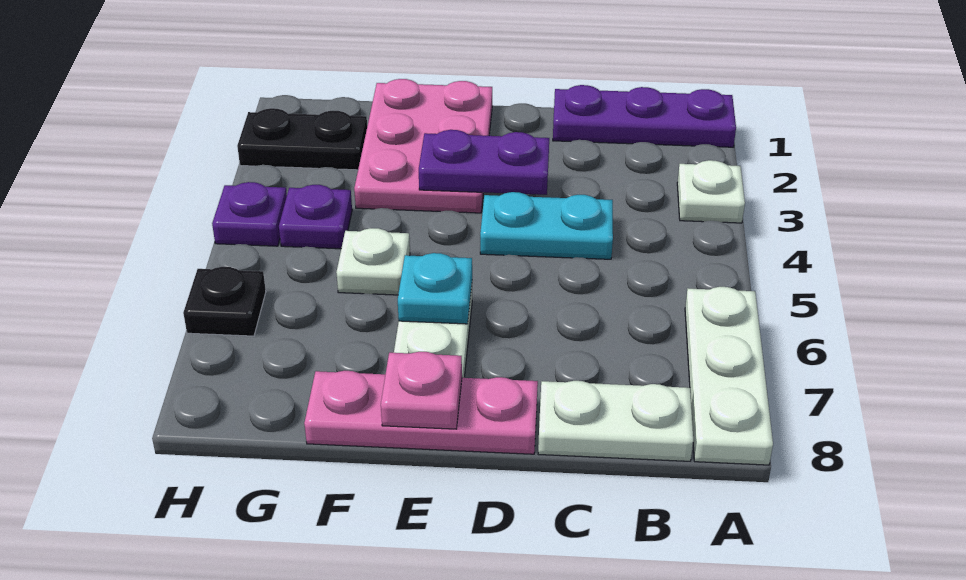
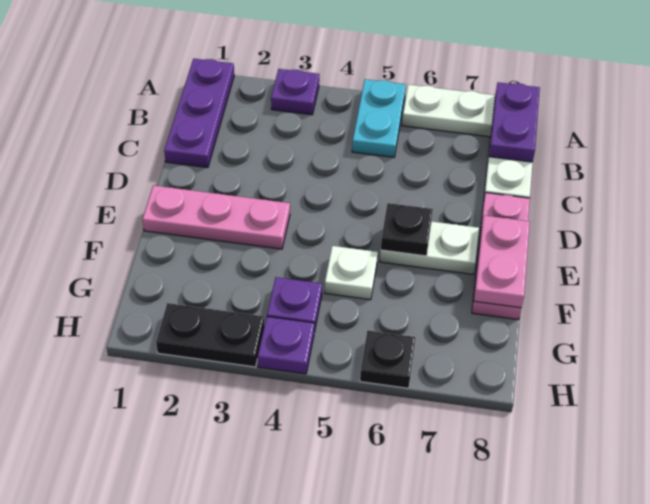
white plate A3 level 1 -> purple plate A3 level 1
cyan plate C4:D4 level 1 -> cyan plate A5:B5 level 1
purple plate D3:E3 level 2 -> purple plate A8:B8 level 2
pink plate E1:F3 level 1 -> pink plate E1:E3 level 1
cyan plate E6 level 2 -> black plate E6 level 2
pink plate E8 level 2 -> pink plate E8:F8 level 2
black plate G2:H2 level 1 -> black plate H2:H3 level 1

